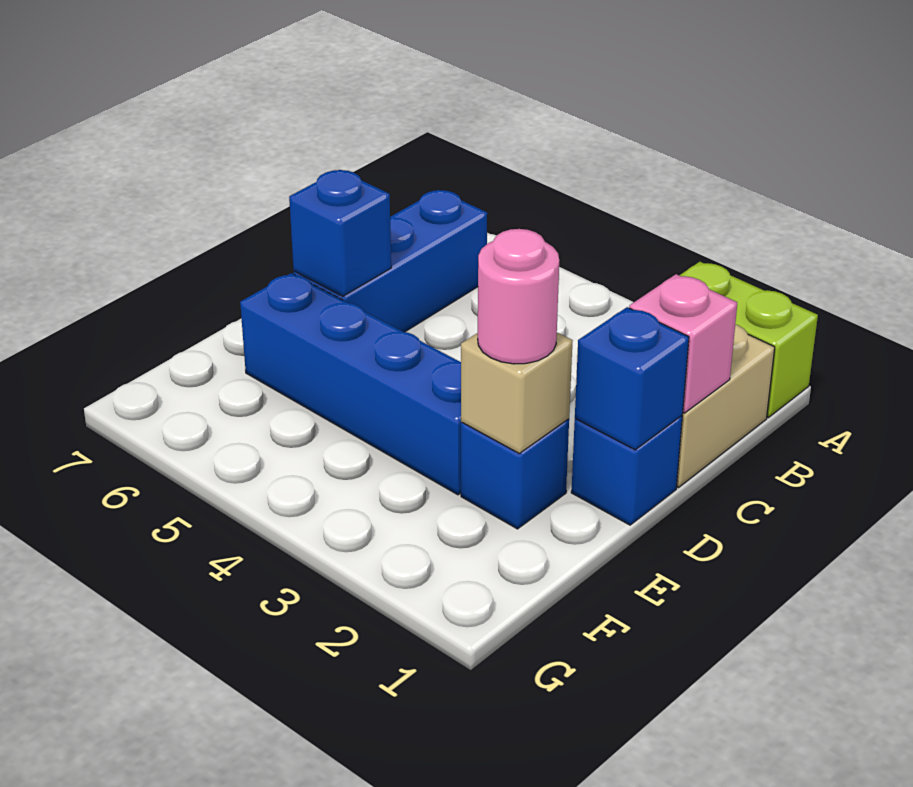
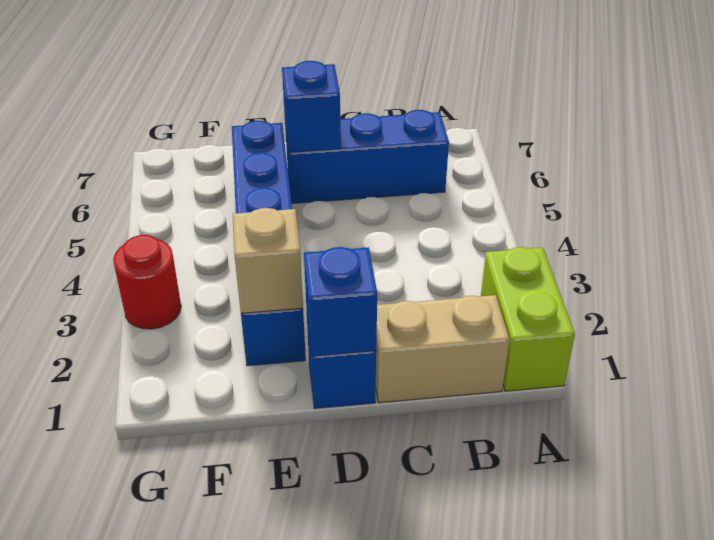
pink brick C1 level 2 -> none
pink round brick E2 level 3 -> none
none -> red round brick G3 level 1

